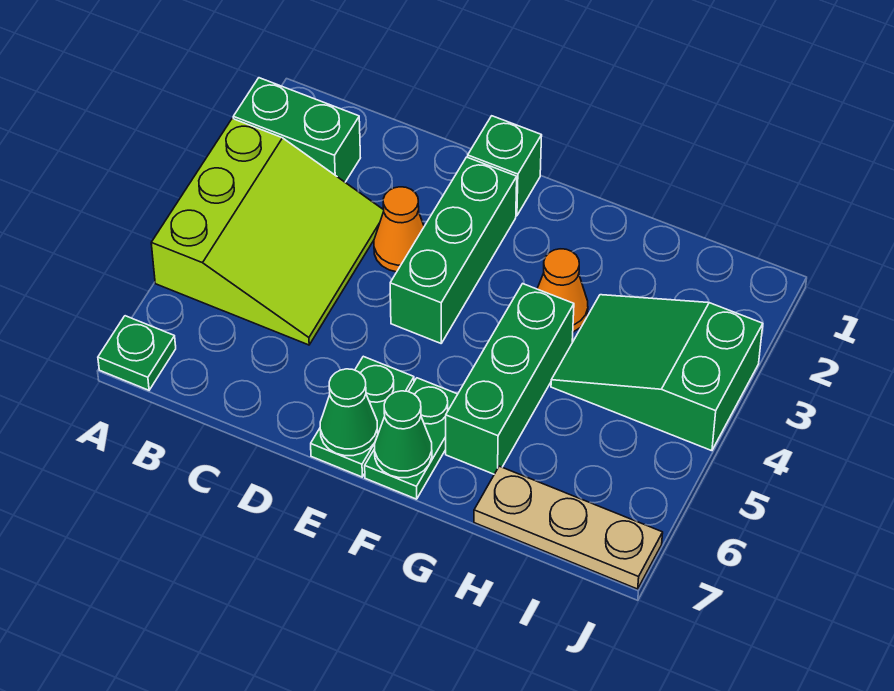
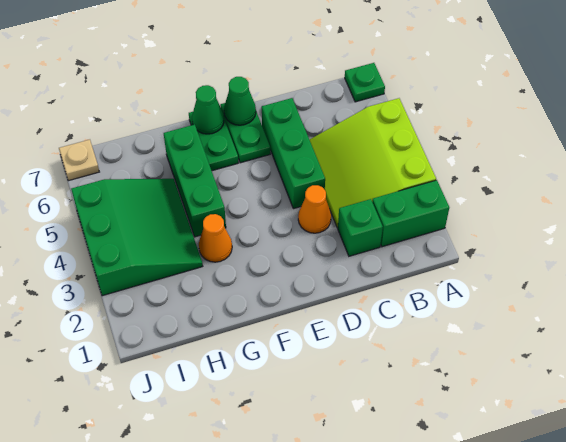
green brick E1 level 1 -> green brick C2 level 1
green brick E2:E4 level 1 -> green brick D4:D6 level 1
green slope H3:J4 level 1 top J -> green slope H3:J5 level 1 top J
tan plate H7:J7 level 1 -> tan plate J7 level 1

